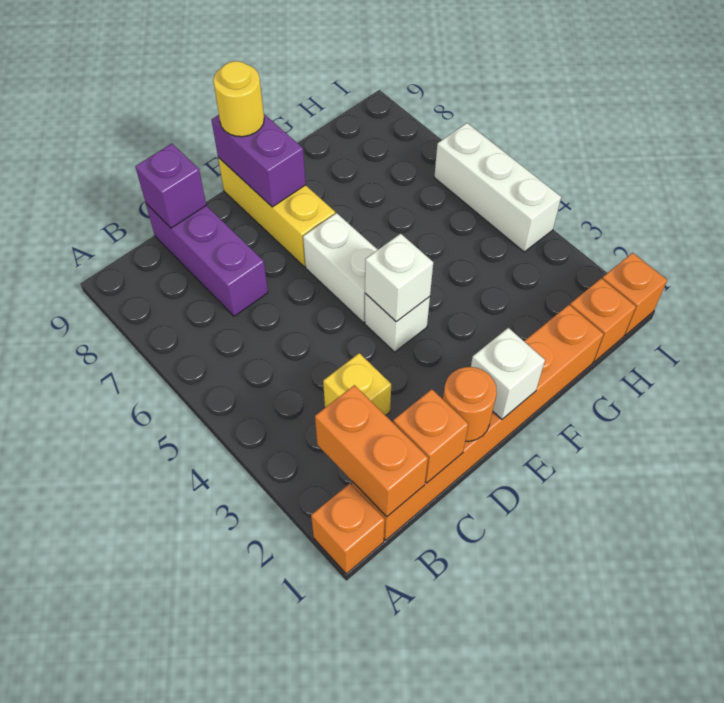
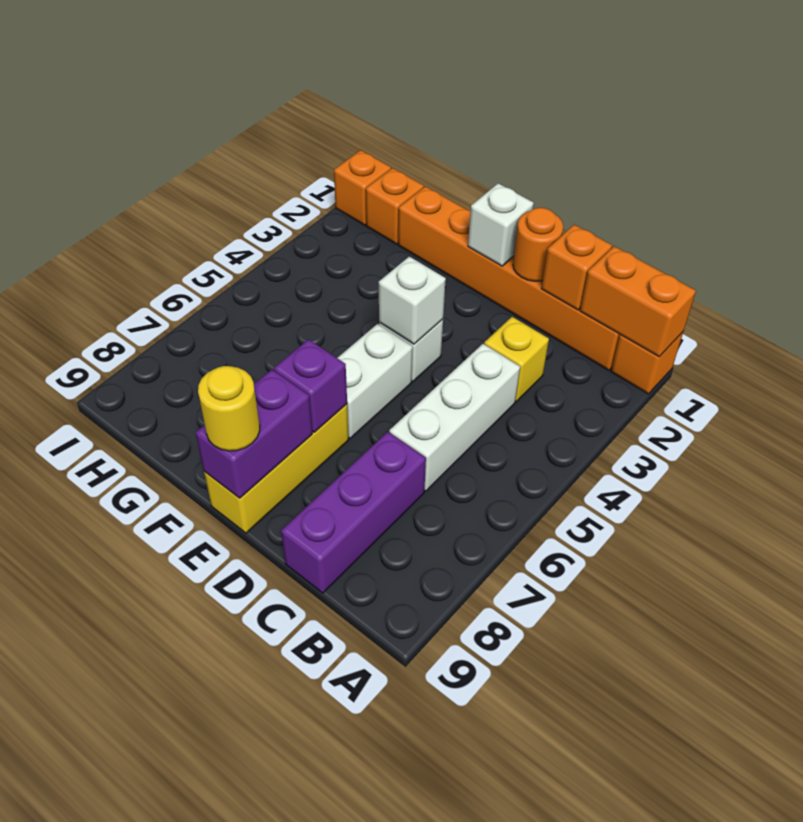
orange brick B1:B2 level 2 -> orange brick A1:B1 level 2
purple brick C9 level 2 -> purple brick E7 level 2
white brick I4:I6 level 1 -> white brick C4:C6 level 1

